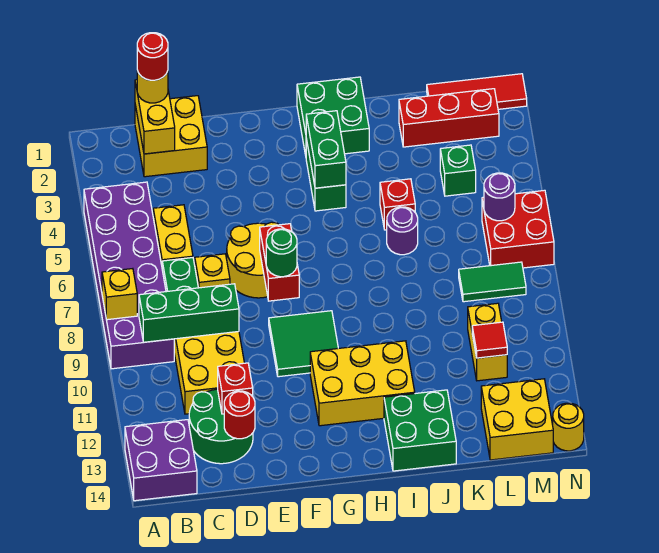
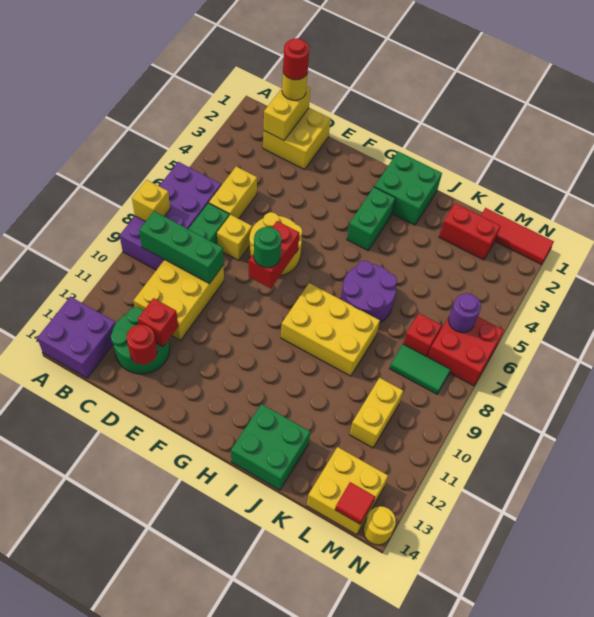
purple brick A4:B9 level 1 -> purple brick A6:B9 level 1
green tile F9:G10 level 1 -> none
yellow brick G11:I12 level 1 -> yellow brick H8:J9 level 1
green brick H3:H4 level 2 -> none
red brick J5 level 1 -> red brick L7 level 1
purple round brick J6 level 1 -> purple round brick I6:J7 level 1
red brick K2:M2 level 1 -> red brick K2:L2 level 1
green brick L4 level 1 -> none
red tile L11 level 2 -> red tile M14 level 2

